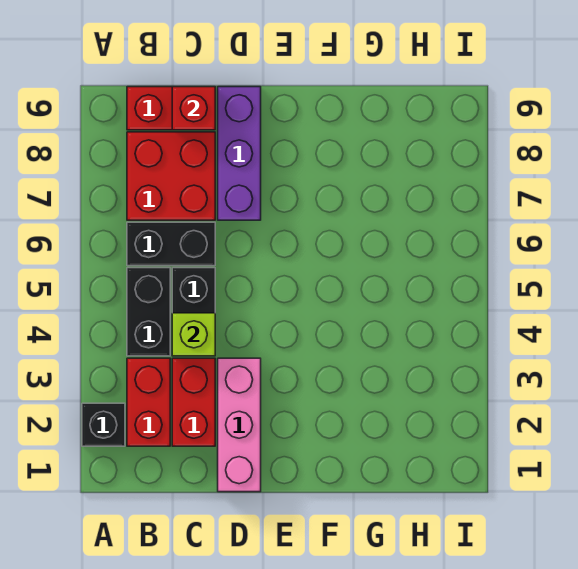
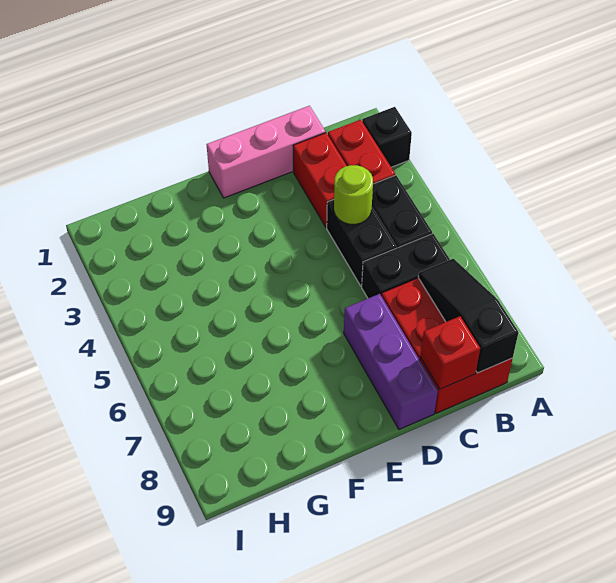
none -> black slope B7:B9 level 2 top 9
lime brick C4 level 2 -> lime round brick C4 level 2
pink brick D1:D3 level 1 -> pink brick C1:E1 level 1

